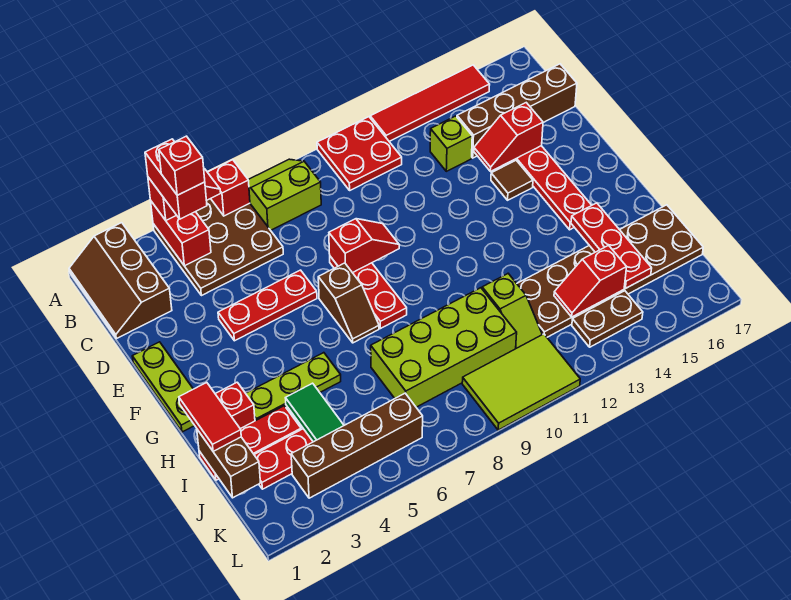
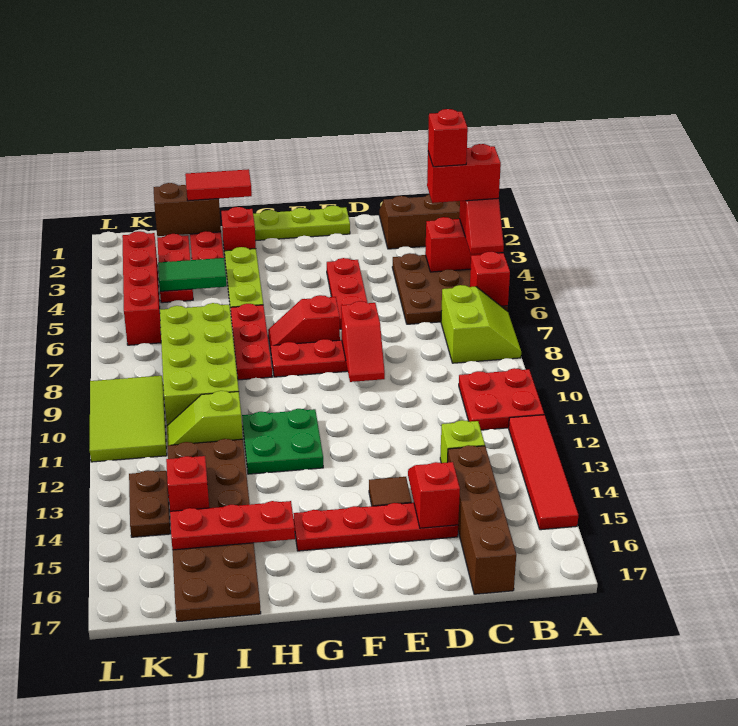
brown slope F7:G7 level 1 top F -> red slope F7:G7 level 1 top F
none -> green plate G11:H12 level 1
none -> red plate H6:H8 level 1
brown brick K3:K6 level 1 -> red brick K3:K6 level 1

